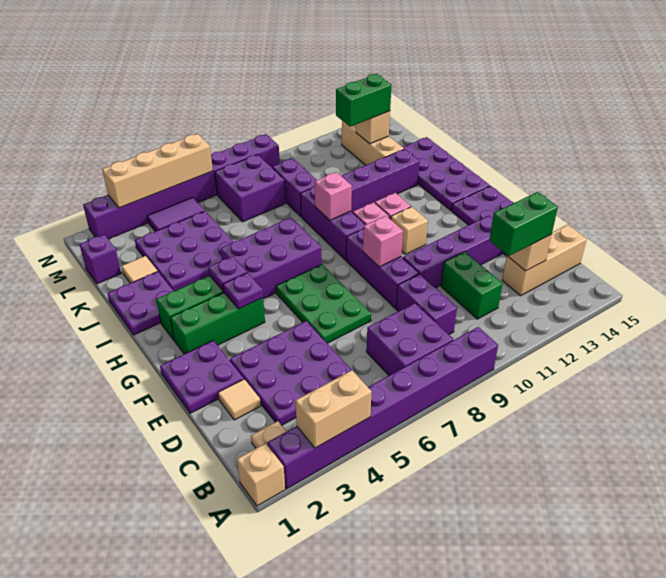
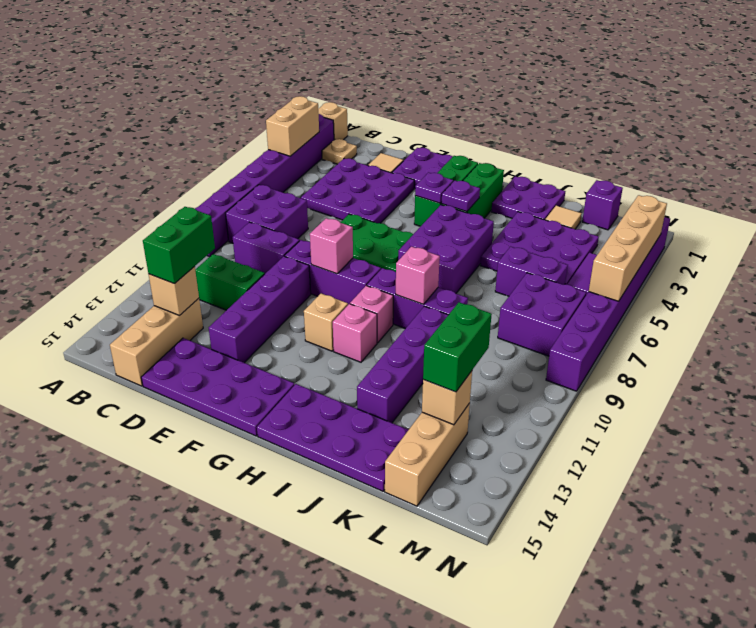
purple brick K9:L9 level 1 -> purple brick K6:L6 level 1
tan brick K13:M13 level 1 -> tan brick L13:L15 level 1

